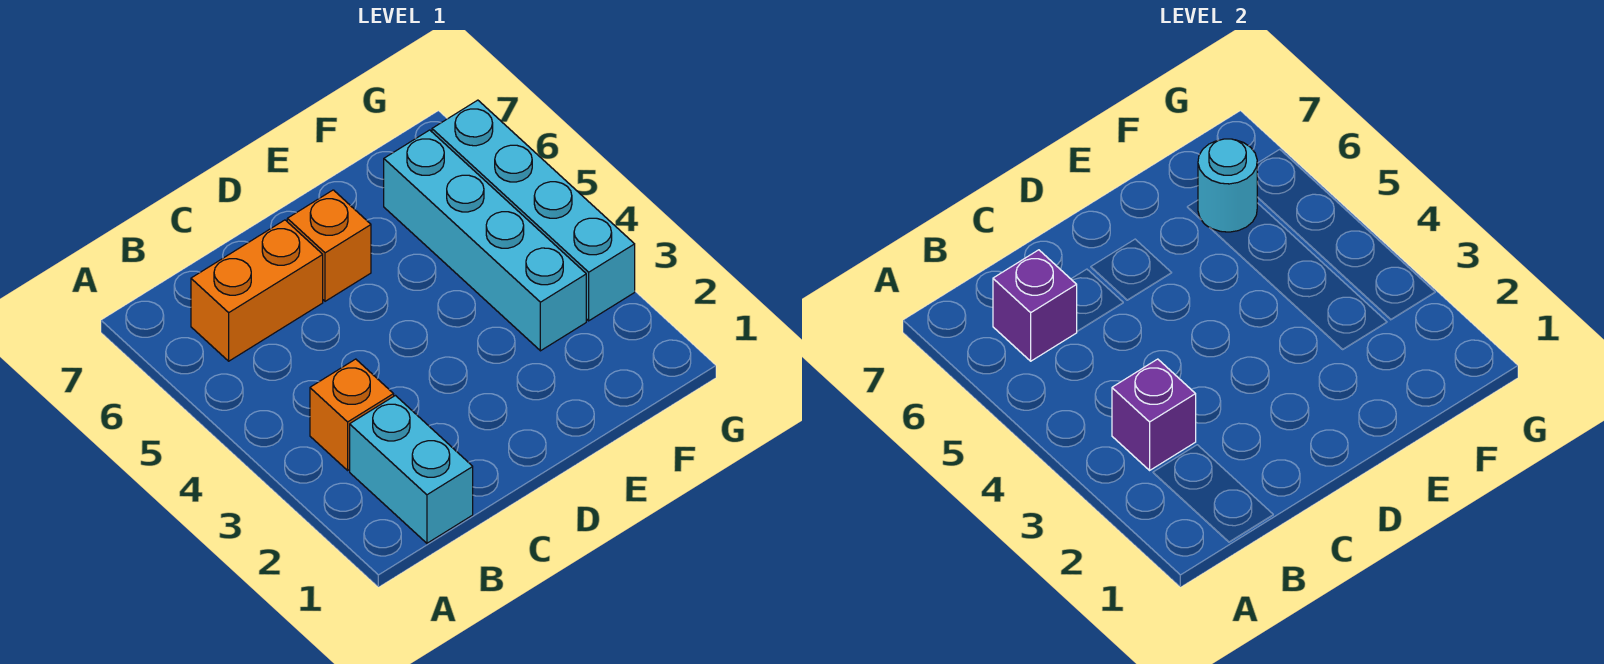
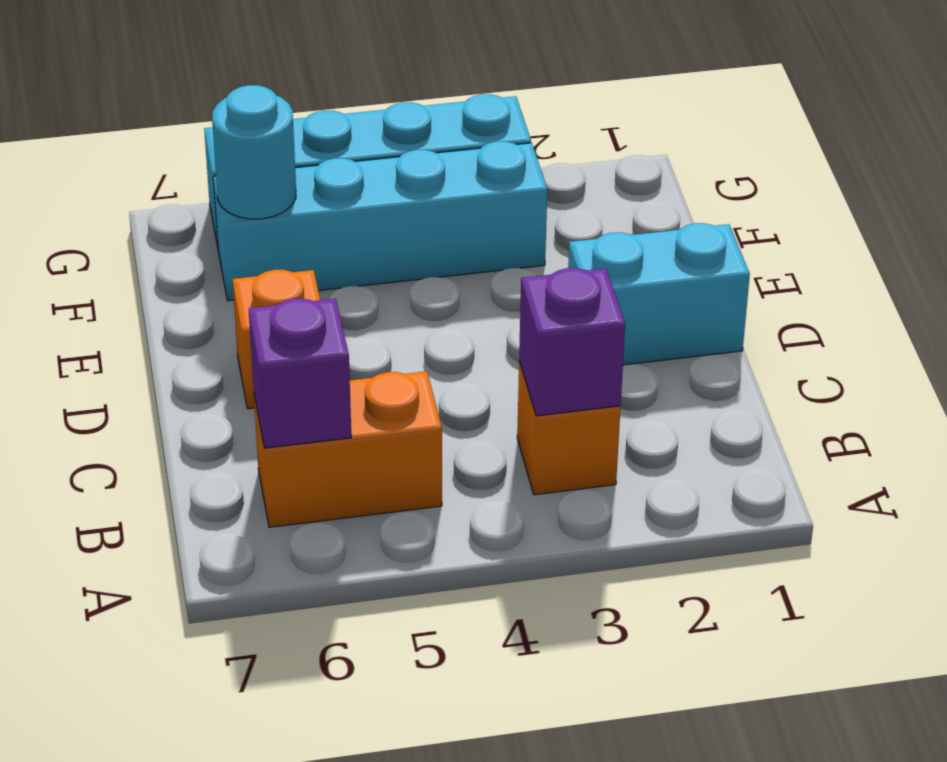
cyan brick B1:B2 level 1 -> cyan brick D1:D2 level 1
orange brick B6:C6 level 1 -> orange brick B5:B6 level 1

